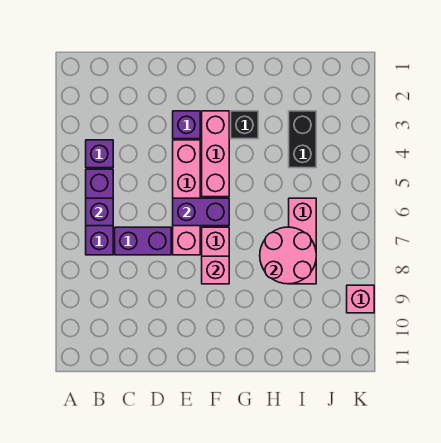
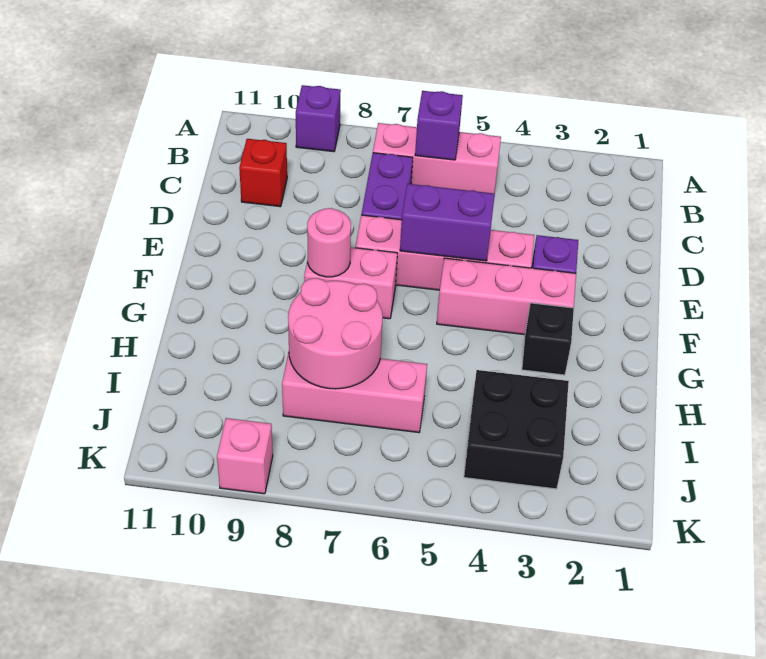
purple brick B4 level 1 -> purple brick A9 level 1
purple brick B5:B7 level 1 -> pink brick B5:B7 level 1
none -> red brick C10 level 1
purple brick E6:F6 level 2 -> purple brick E5:E6 level 2
pink brick F8 level 2 -> pink round brick F8 level 2
black brick I3:I4 level 1 -> black brick I3:J4 level 1

